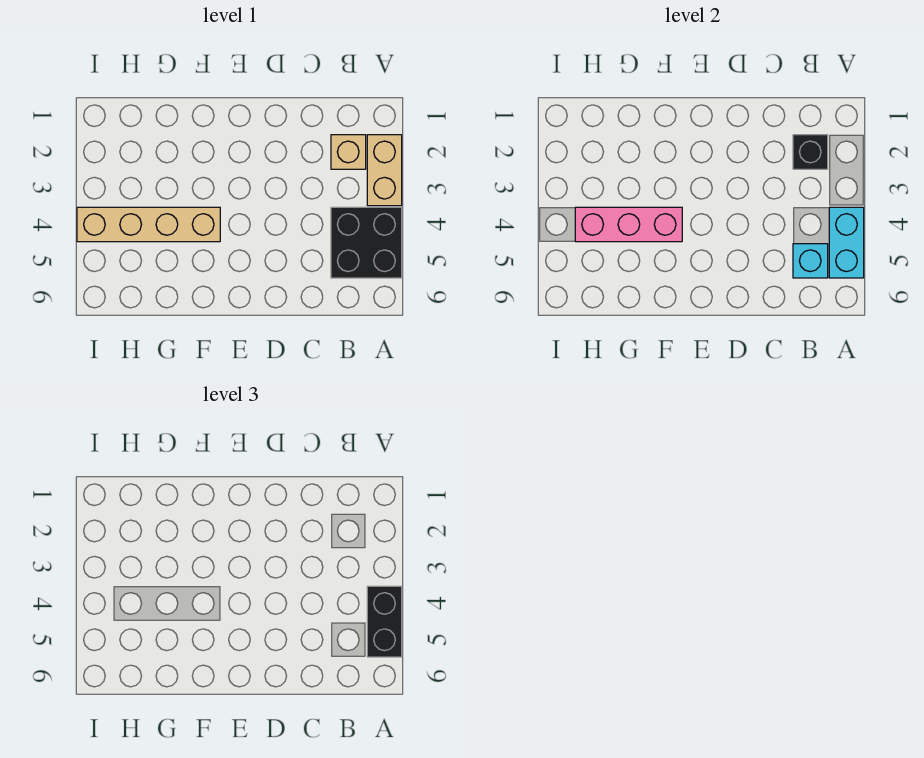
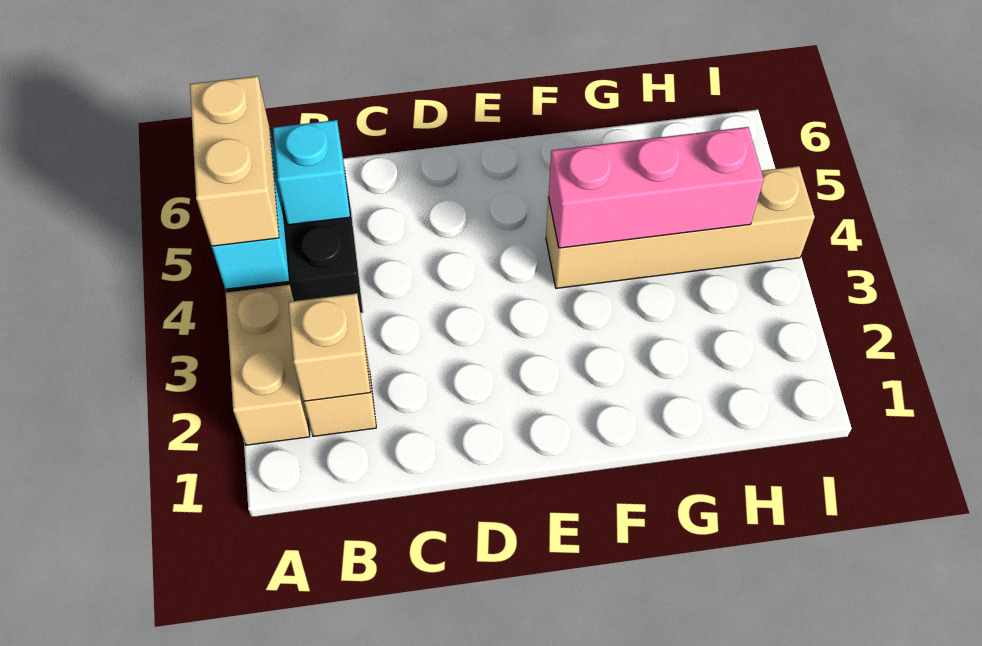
black brick A4:A5 level 3 -> tan brick A4:A5 level 3
black brick B2 level 2 -> tan brick B2 level 2

